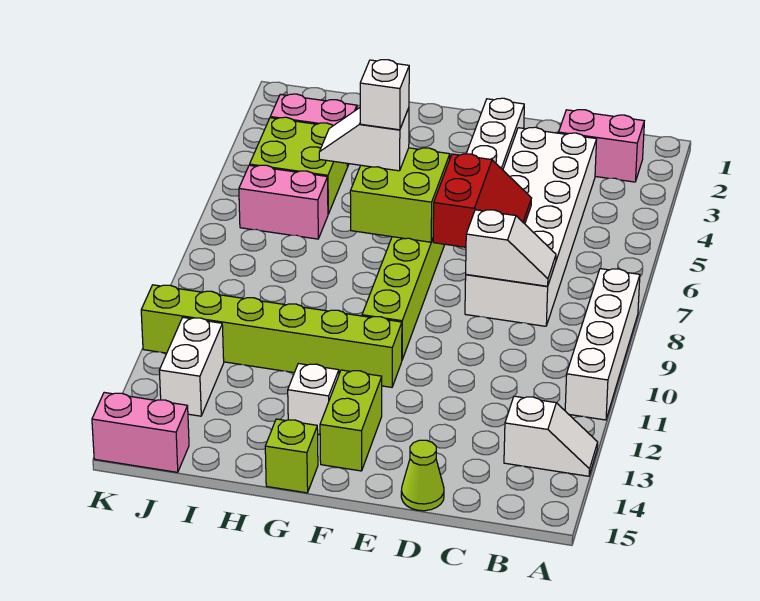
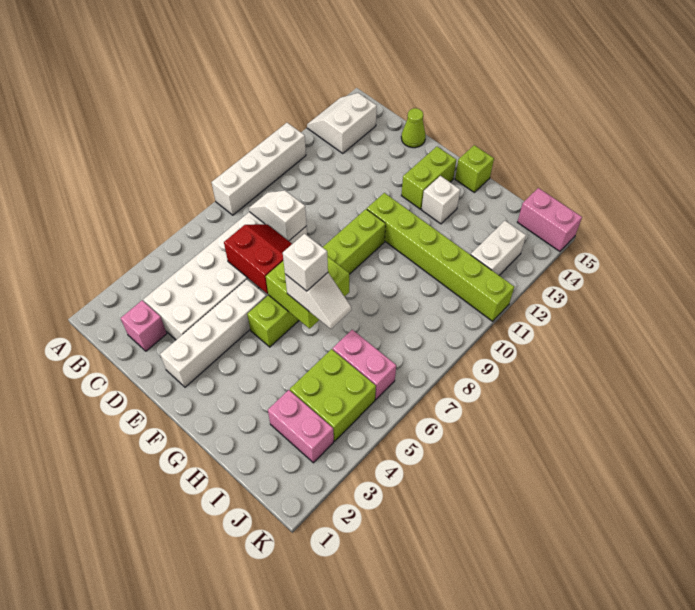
white slope A13:B13 level 1 top B -> white slope A13:B14 level 1 top B
pink brick B2:C2 level 1 -> pink brick C2 level 1
red slope D6:E7 level 2 top E -> red slope D6:E7 level 2 top 6

